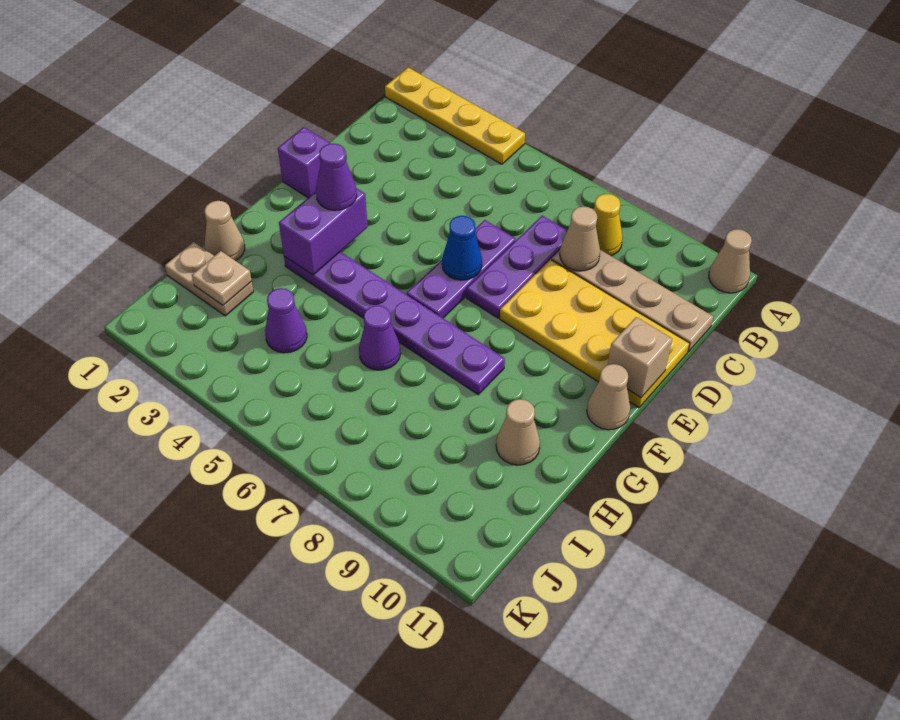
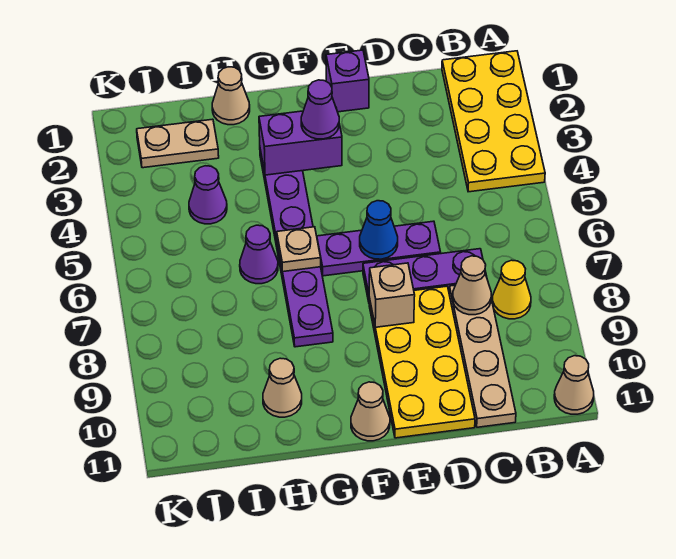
yellow plate A1:A4 level 1 -> yellow plate A1:B4 level 1
tan brick E11 level 2 -> tan brick E8 level 2
tan plate I1:I2 level 1 -> tan plate I2:J2 level 1
tan plate I2 level 2 -> tan plate G6 level 2

